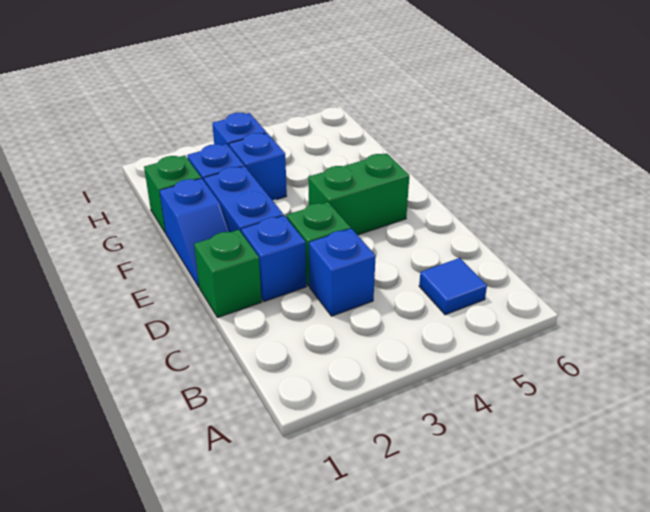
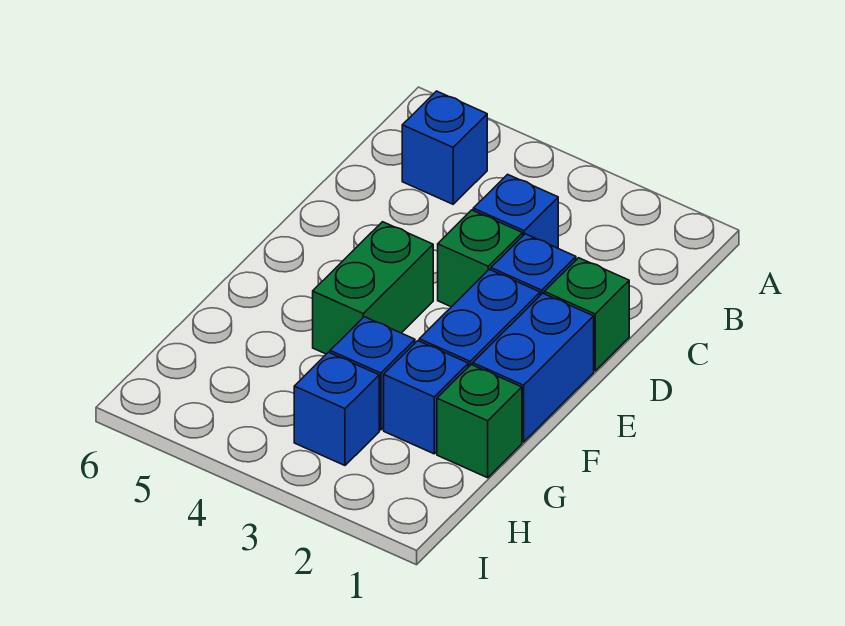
blue tile B5 level 1 -> blue brick B5 level 1
blue slope E1:F1 level 1 top F -> blue brick E1:F1 level 1
green brick E4:E5 level 1 -> green brick E4:F4 level 1

